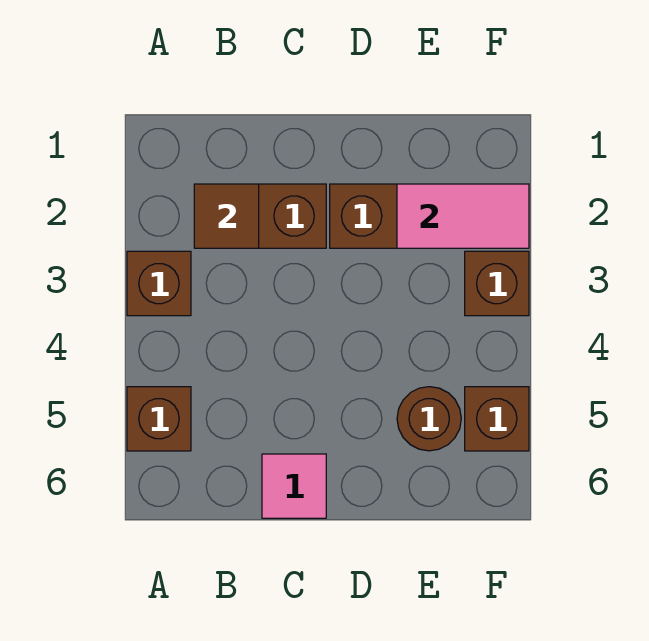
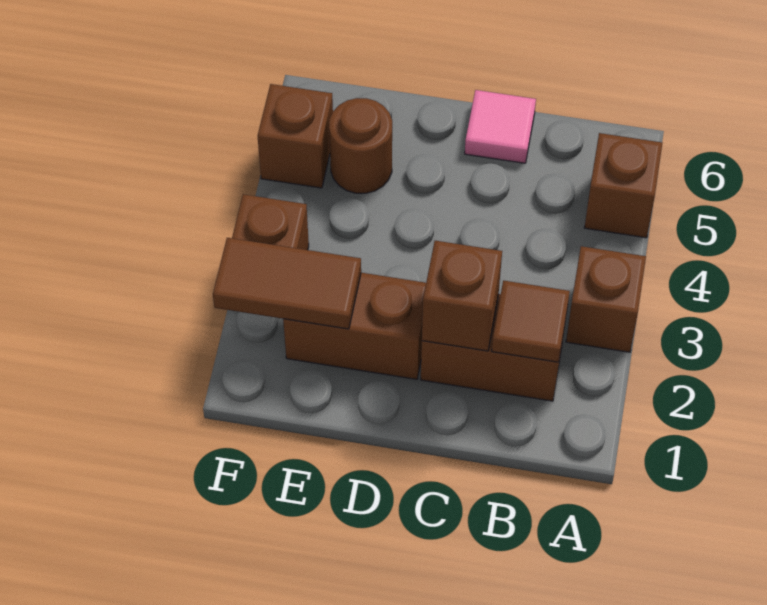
none -> brown brick C2 level 2
pink tile E2:F2 level 2 -> brown tile E2:F2 level 2

